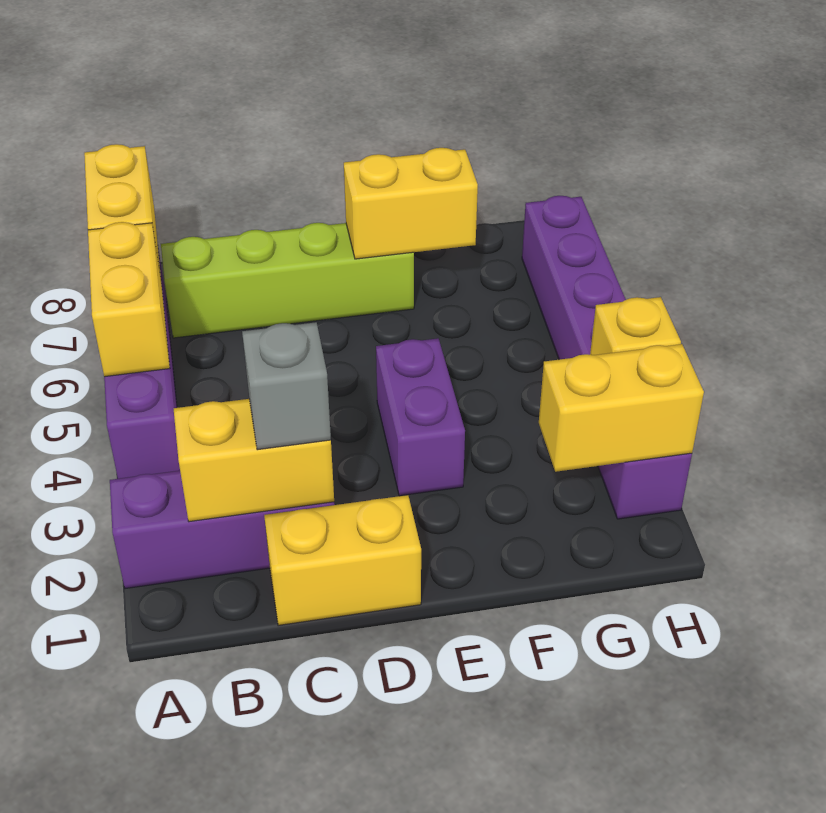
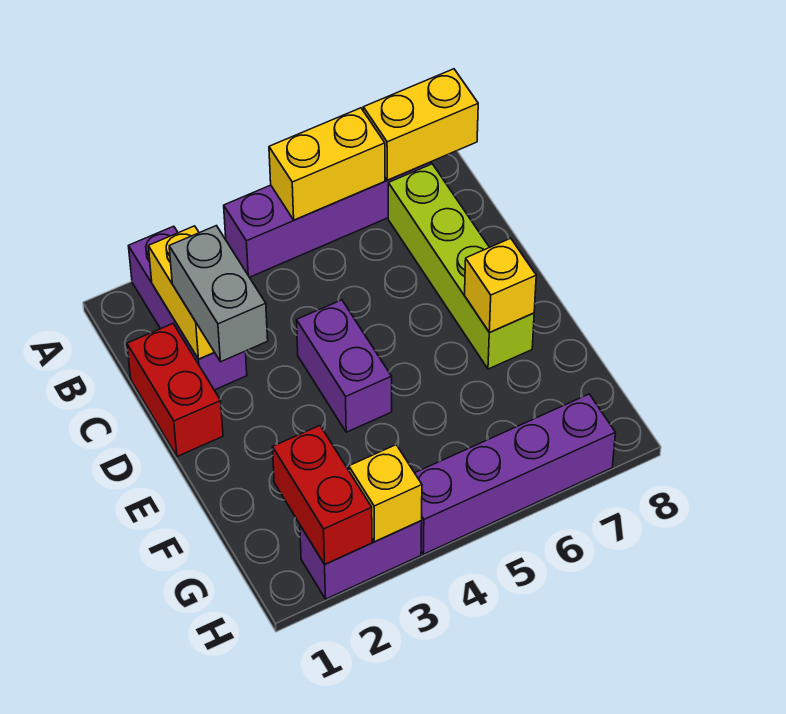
yellow brick C1:D1 level 1 -> red brick C1:D1 level 1
grey brick C2 level 3 -> grey brick C2:D2 level 3
purple brick E3:E4 level 1 -> purple brick D4:E4 level 1
yellow brick E7:F7 level 2 -> yellow brick E7 level 2
yellow brick G2:H2 level 2 -> red brick G2:H2 level 2

